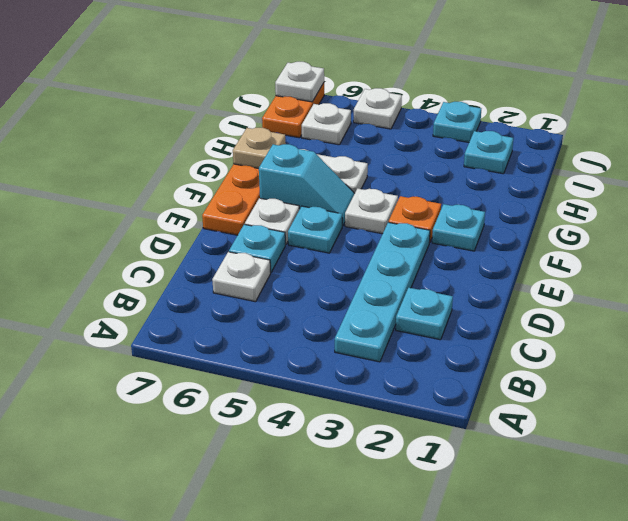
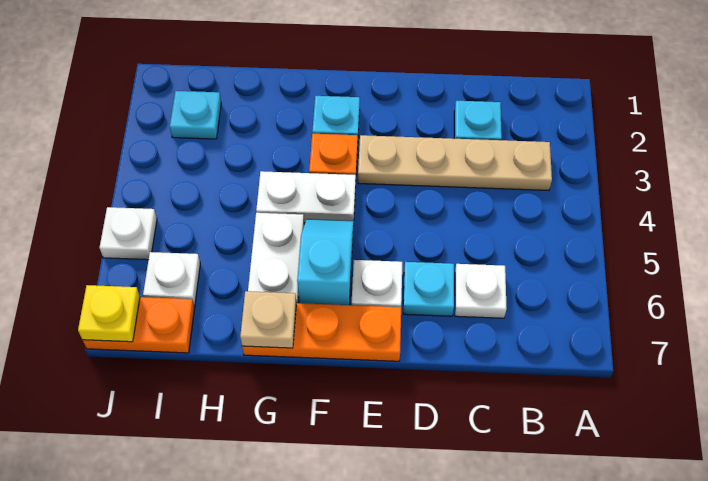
cyan plate B3:E3 level 1 -> tan plate B3:E3 level 1
cyan plate E5 level 1 -> none
white plate F4 level 1 -> white plate F4:G4 level 1
cyan plate J3 level 1 -> none
white plate J7 level 2 -> yellow plate J7 level 2

